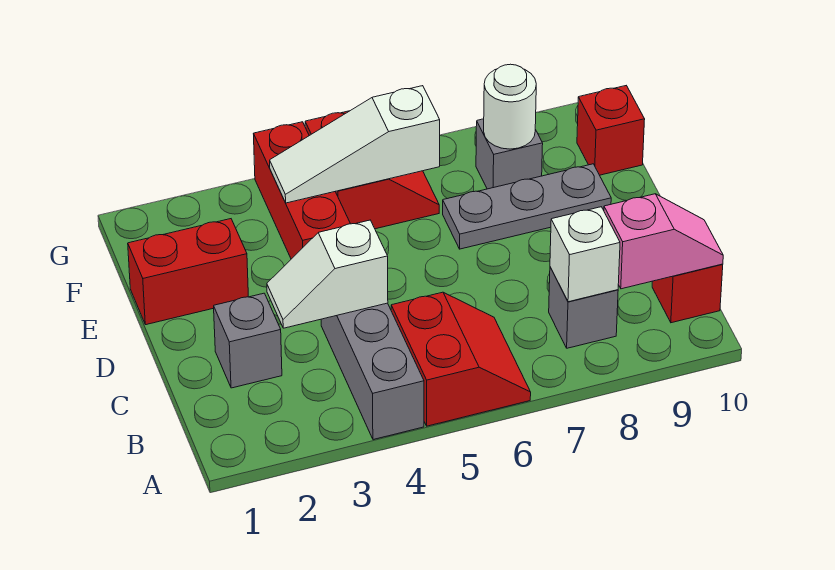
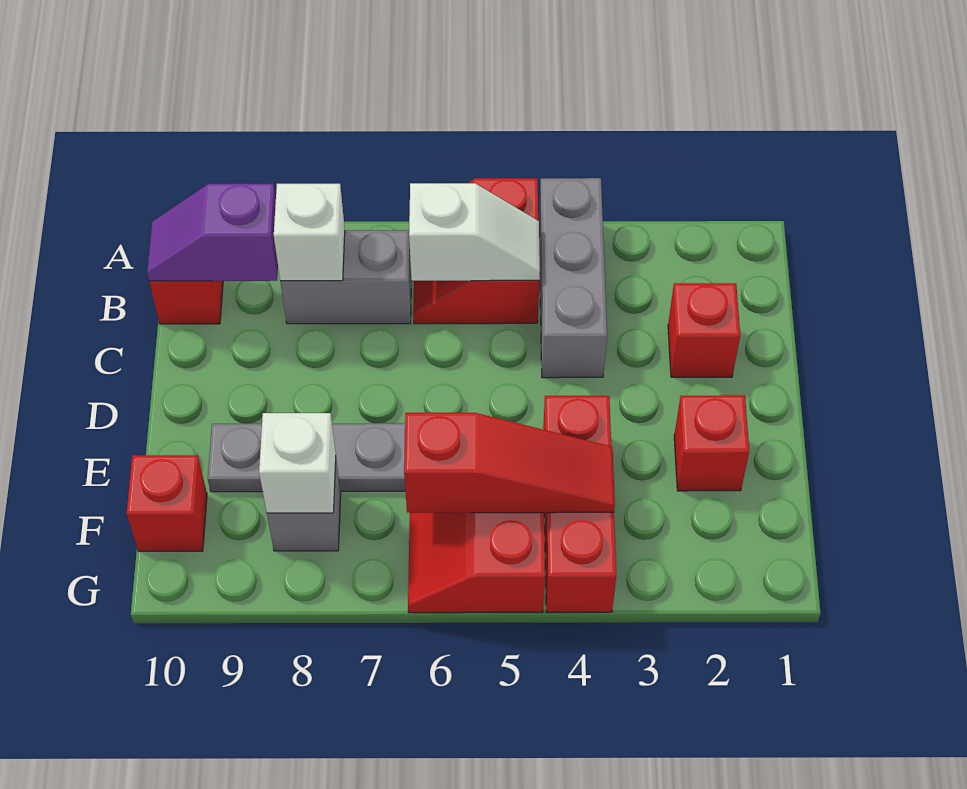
grey brick B8 level 1 -> grey brick B7:B8 level 1
pink slope B9:B10 level 2 top 9 -> purple slope B9:B10 level 2 top 9
grey brick C2 level 1 -> red brick C2 level 1
white slope C3:C4 level 2 top 4 -> white slope B5:B6 level 2 top 6
red brick E1:E2 level 1 -> red brick E2 level 1
white slope F4:F6 level 2 top 6 -> red slope F4:F6 level 2 top 6
white round brick F8 level 2 -> white brick F8 level 2

